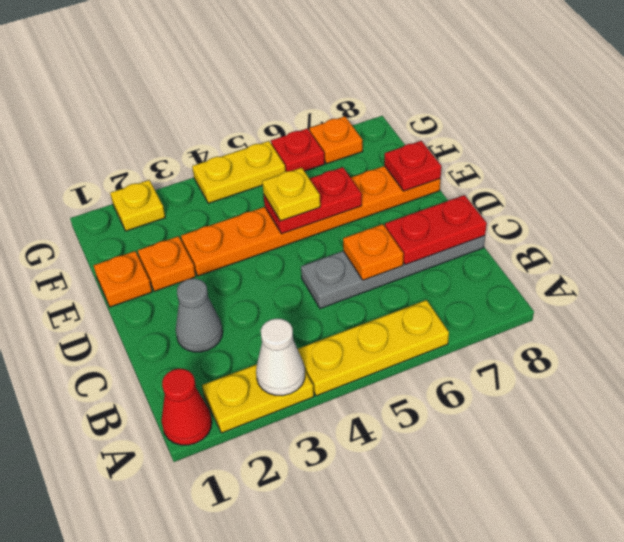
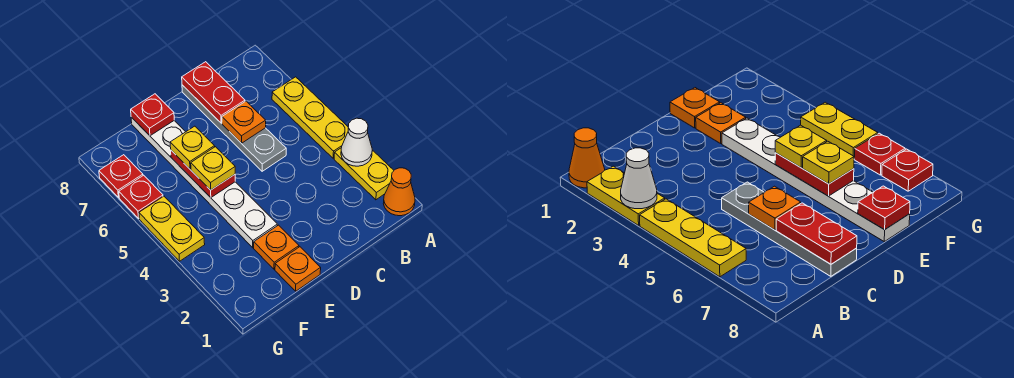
red cone A1 level 1 -> orange cone A1 level 1
grey cone C2 level 1 -> none
orange plate E3:E8 level 1 -> white plate E3:E8 level 1
yellow plate G2 level 1 -> yellow plate E6 level 3
orange plate G7 level 1 -> red plate G7 level 1

